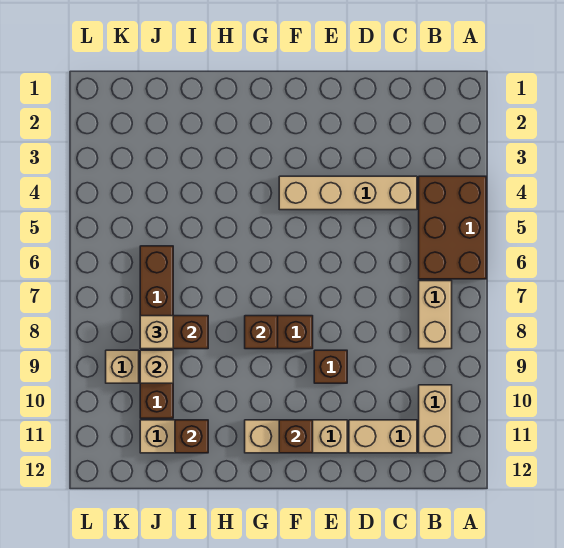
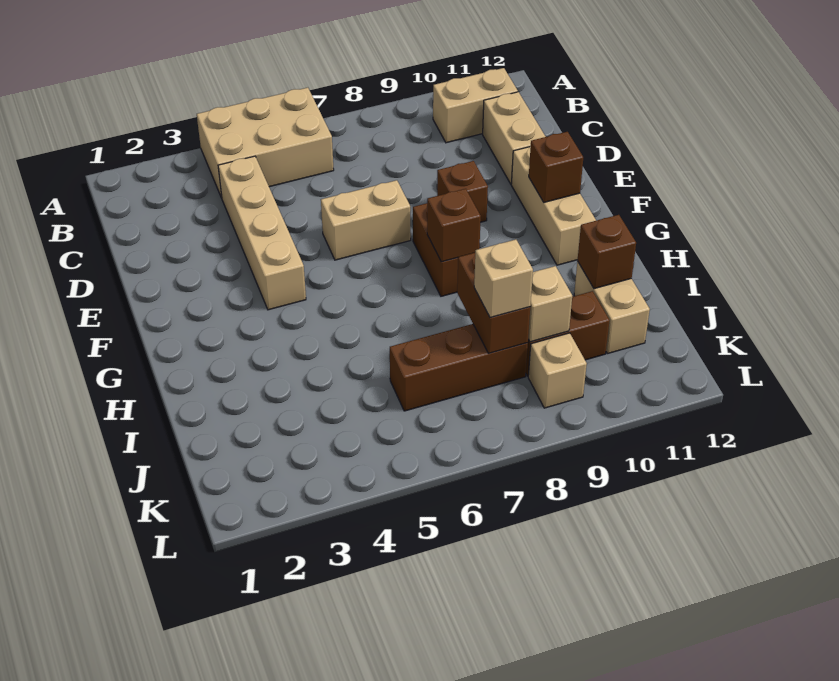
brown brick A4:B6 level 1 -> tan brick A4:B6 level 1
tan brick B7:B8 level 1 -> tan brick E6:E7 level 1

